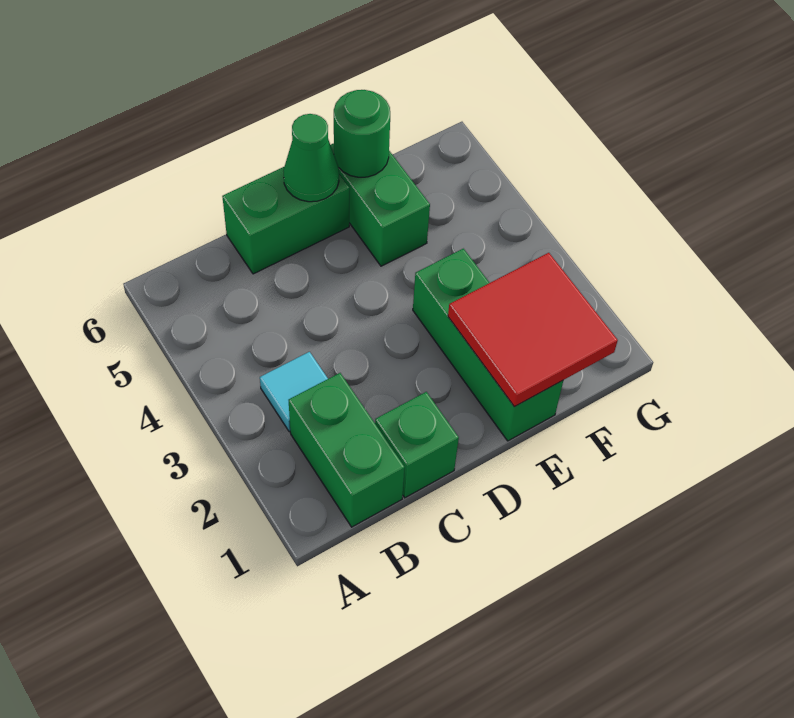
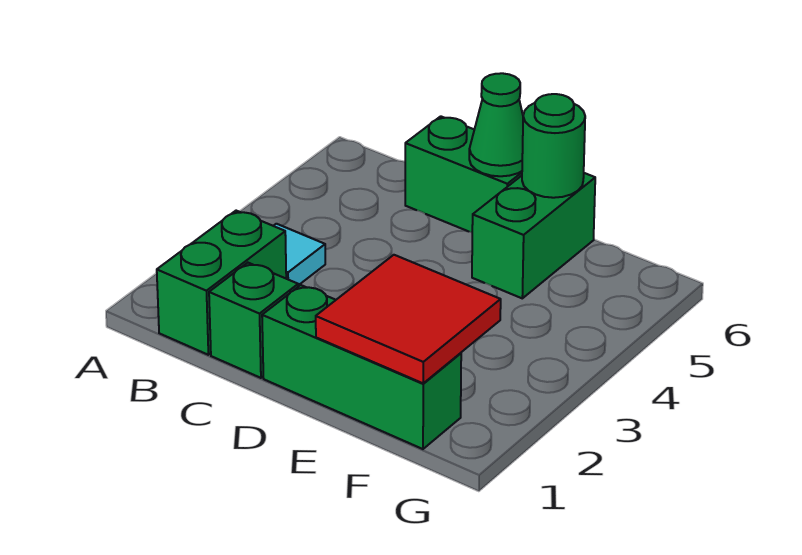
green brick E1:E3 level 1 -> green brick D1:F1 level 1

